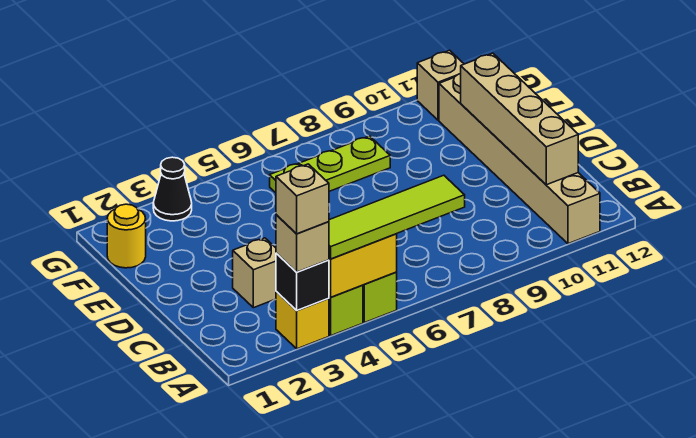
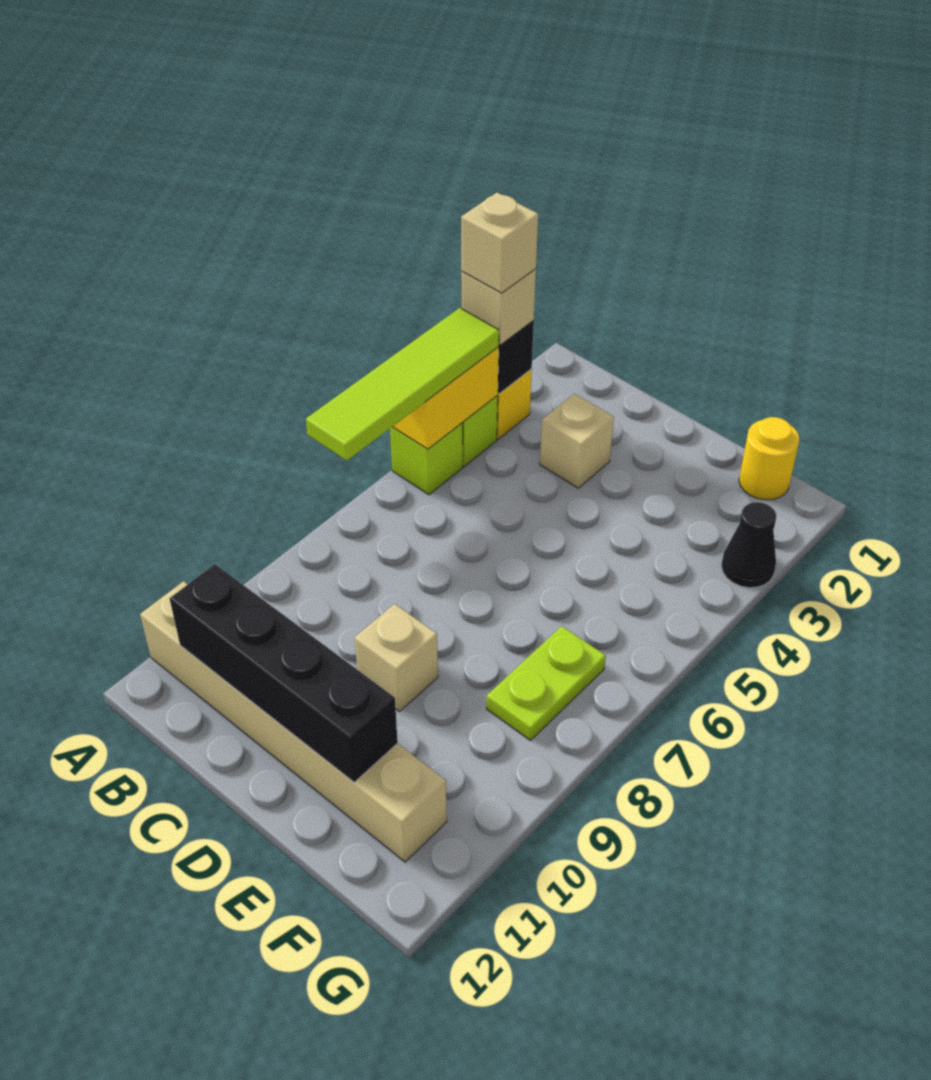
tan brick B11:E11 level 2 -> black brick B11:E11 level 2
lime plate F6:F8 level 1 -> lime plate F7:F8 level 1
tan brick G11 level 1 -> tan brick D9 level 1

